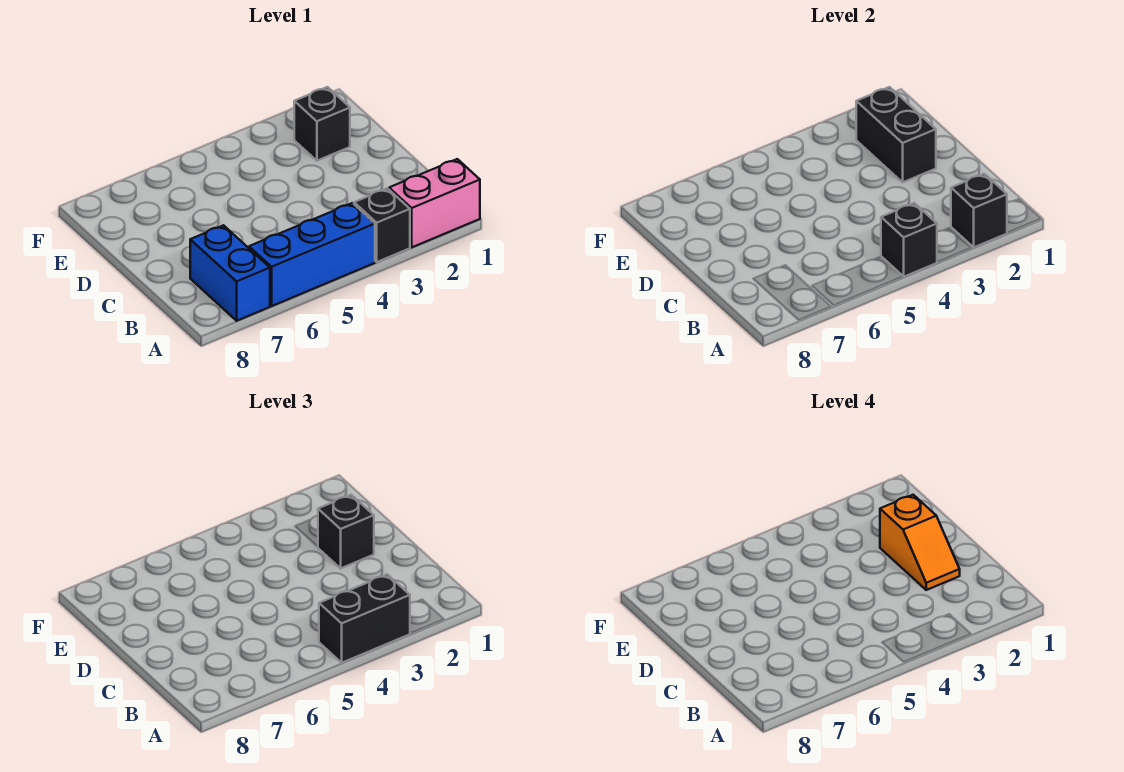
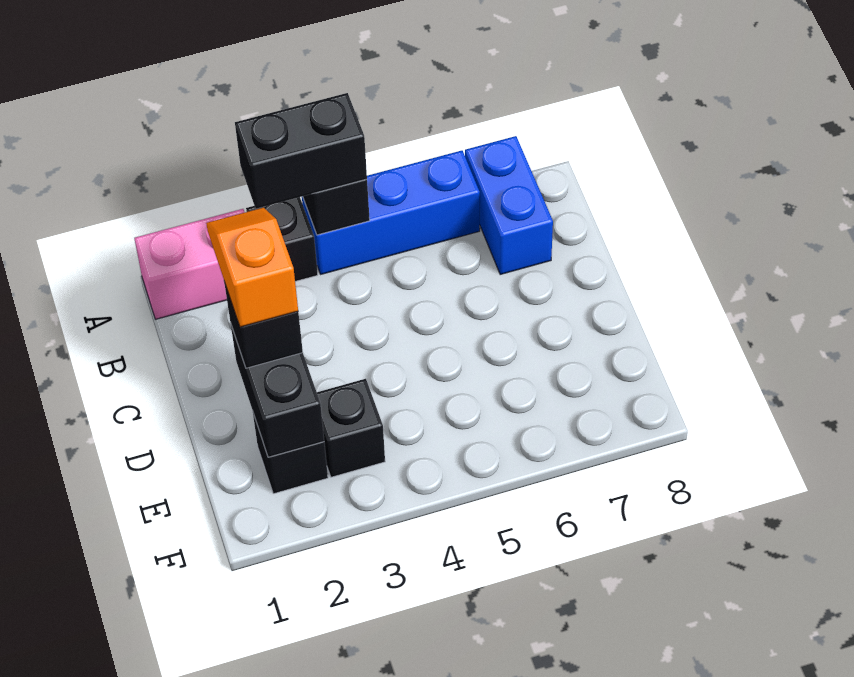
black brick A2 level 2 -> black brick E3 level 1

